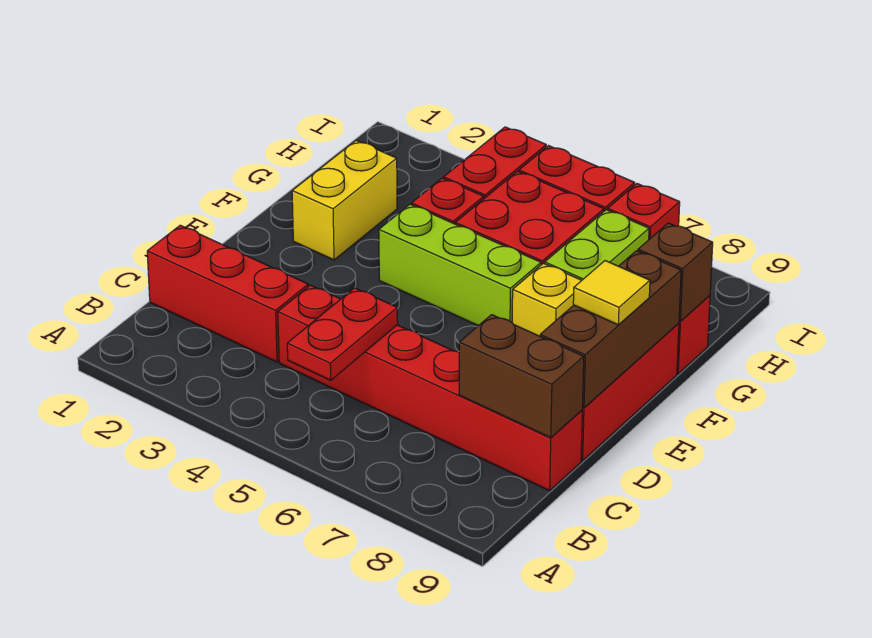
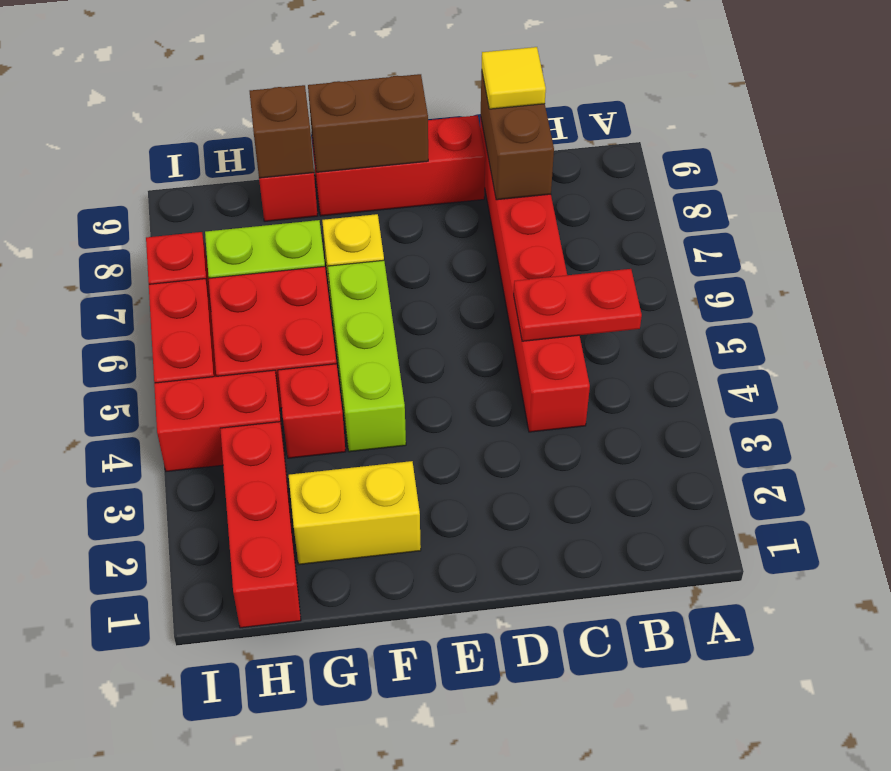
red brick C1:C3 level 1 -> red brick H1:H3 level 1
brown brick D9:F9 level 2 -> brown brick E9:F9 level 2
yellow tile E9 level 3 -> yellow tile C9 level 3

